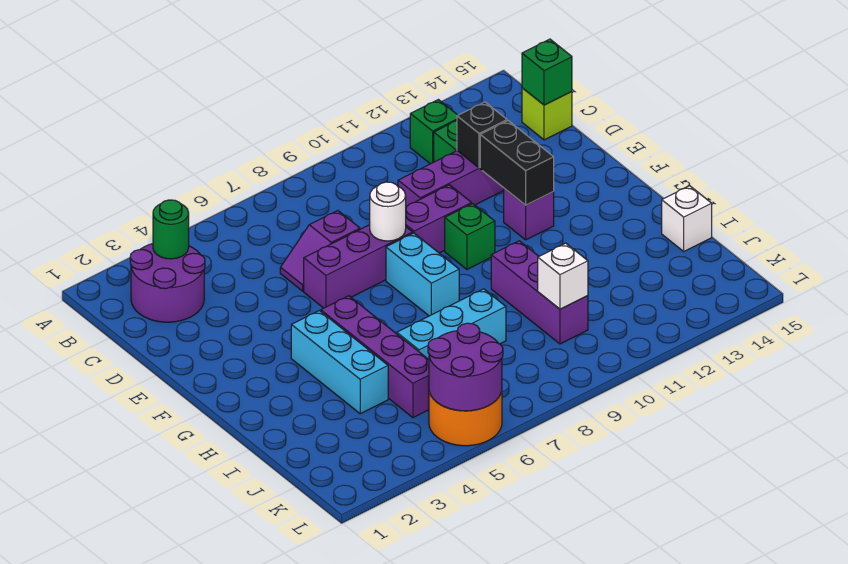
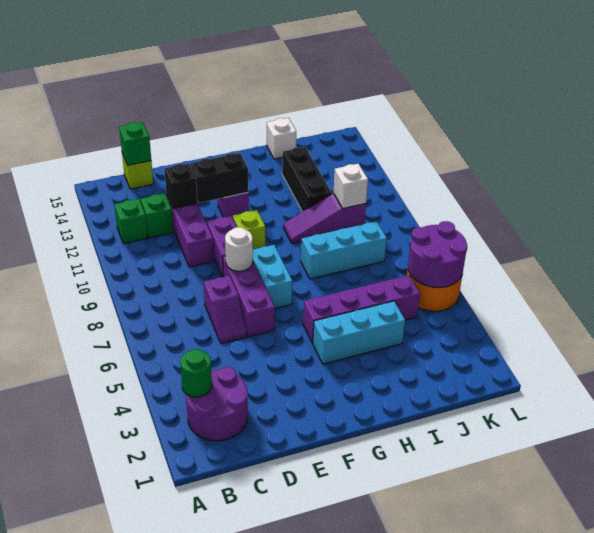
cyan brick F8:G8 level 1 -> cyan brick F7:F8 level 1
green brick F10 level 1 -> lime brick F10 level 1
purple brick H10:J10 level 1 -> purple slope H10:J10 level 1 top J
cyan brick I6:I8 level 1 -> cyan brick H8:J8 level 1
none -> black brick I11:I13 level 1

